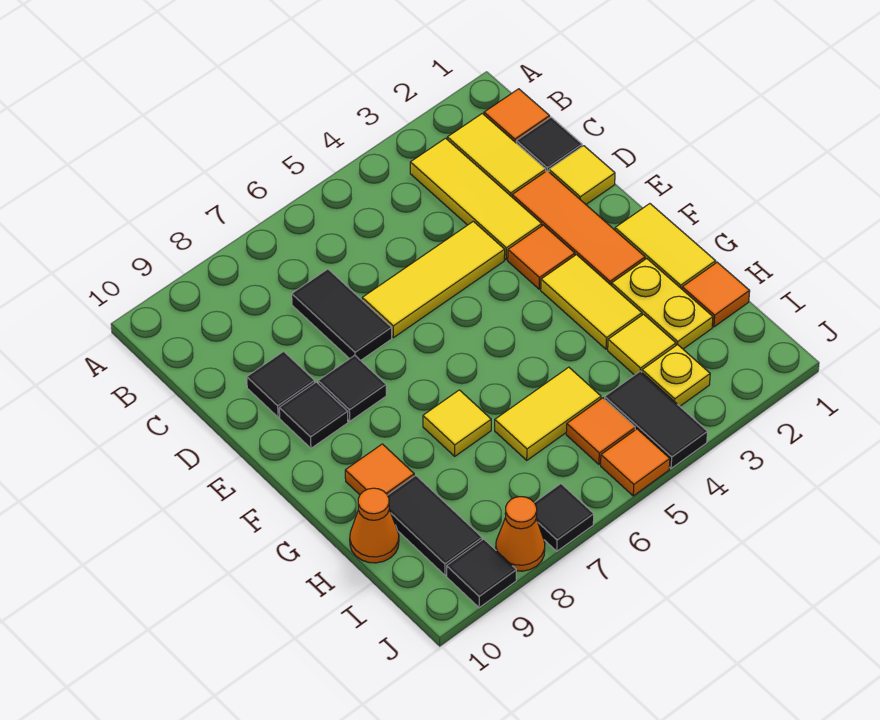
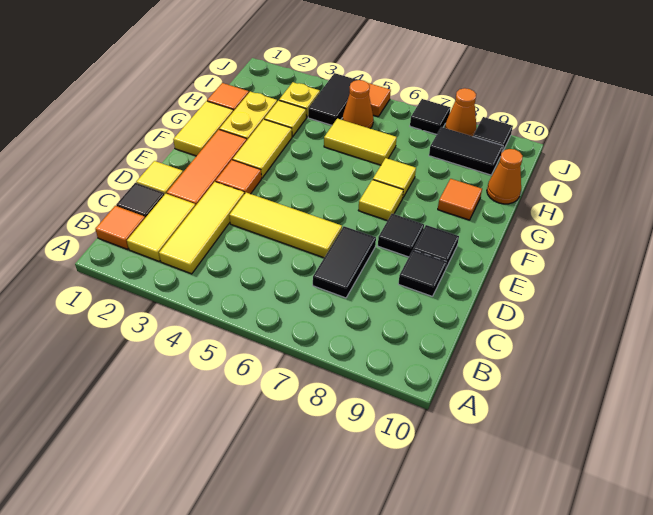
none -> yellow tile F7 level 1
black tile H9:I9 level 1 -> black tile I8:I9 level 1
orange tile I5 level 1 -> orange cone I5 level 1

